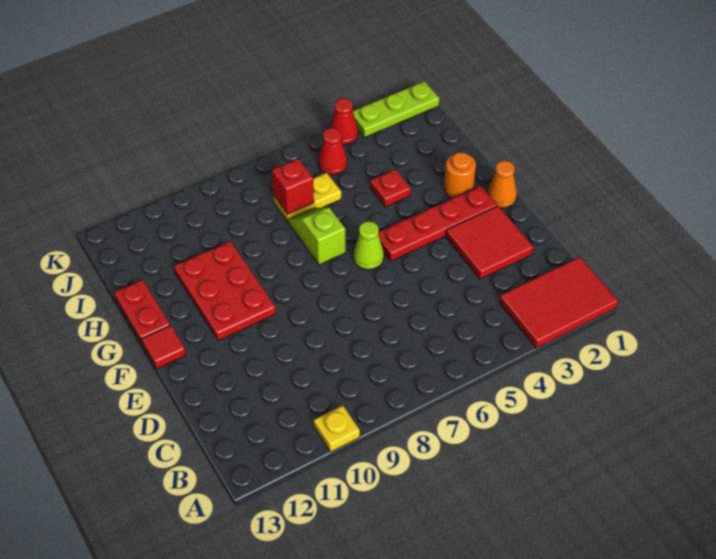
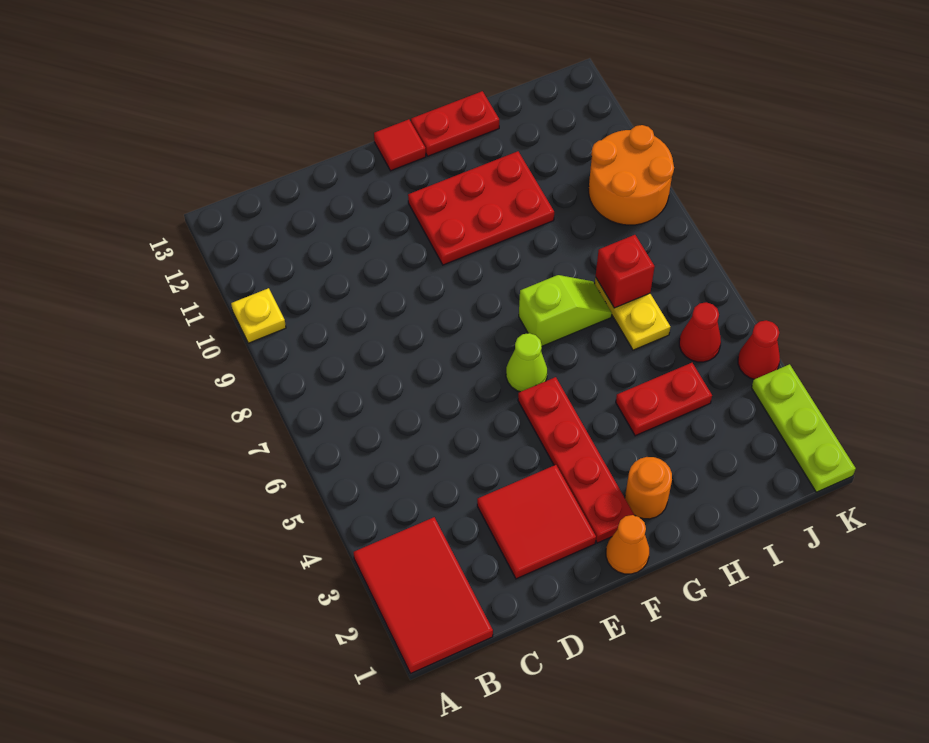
red plate H4 level 1 -> red plate H4:I4 level 1
none -> orange round brick J9:K10 level 1

